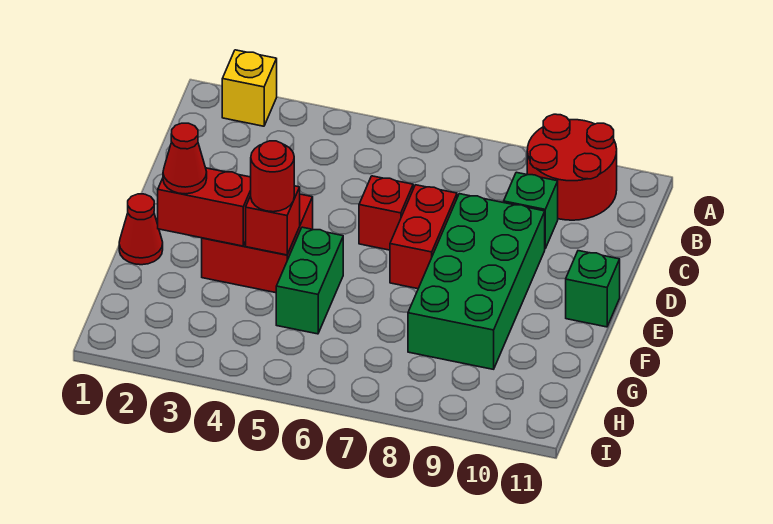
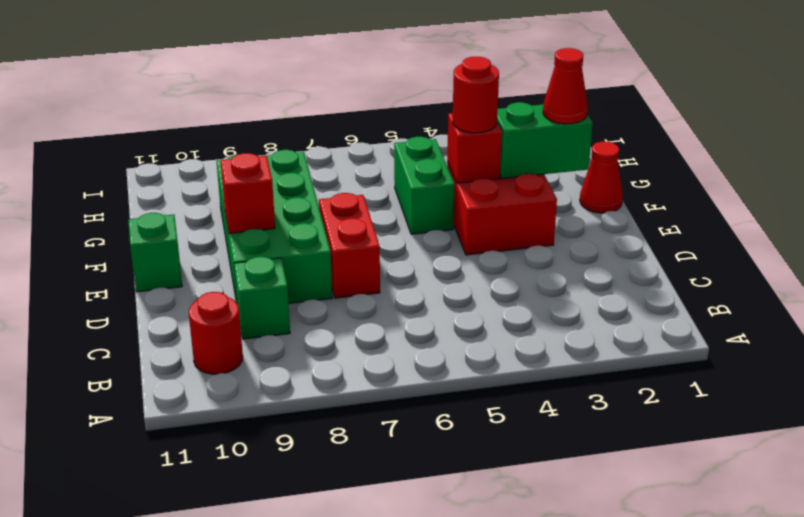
yellow brick A2 level 1 -> none
red round brick A9:B10 level 1 -> red round brick B10 level 1
red brick D6 level 1 -> red brick E9 level 2
red brick F2:F3 level 2 -> green brick F2:F3 level 2

